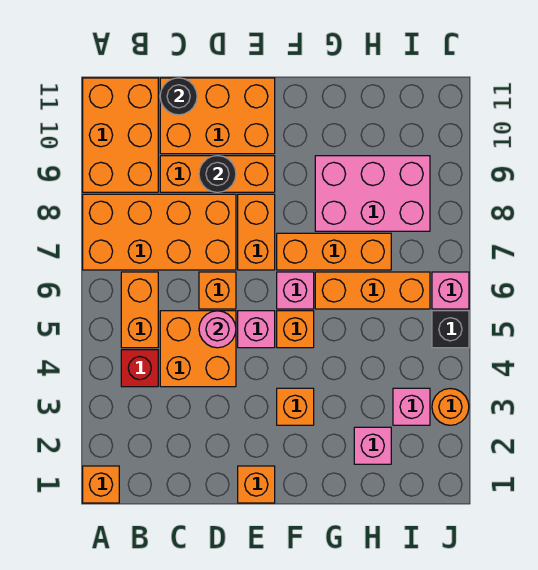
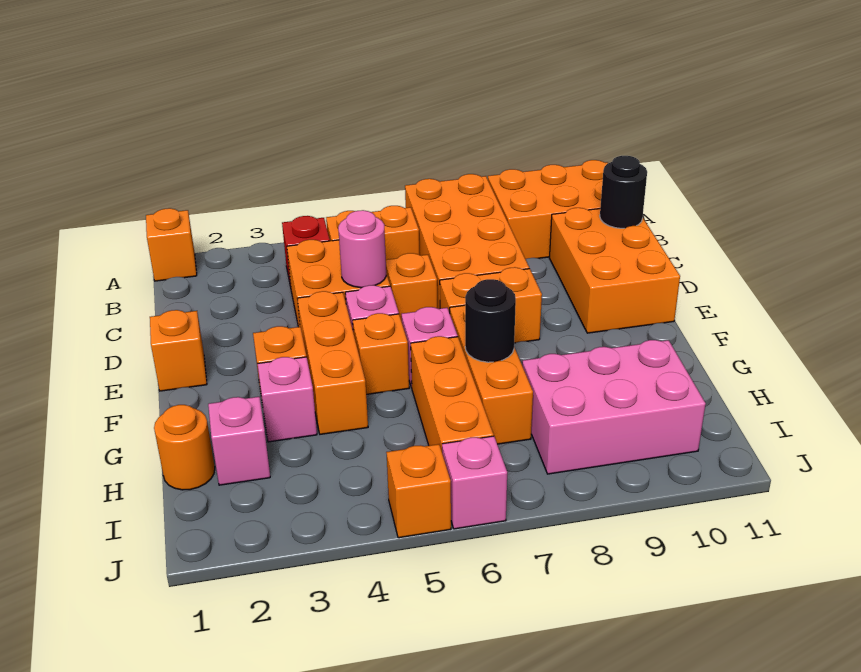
orange brick C9:E9 level 1 -> orange brick E4:G4 level 1
black round brick D9 level 2 -> black round brick G7 level 2
pink brick G8:I9 level 1 -> pink brick H8:I10 level 1
pink brick I3 level 1 -> pink brick G3 level 1
orange round brick J3 level 1 -> orange round brick H1 level 1
black brick J5 level 1 -> orange brick J5 level 1

